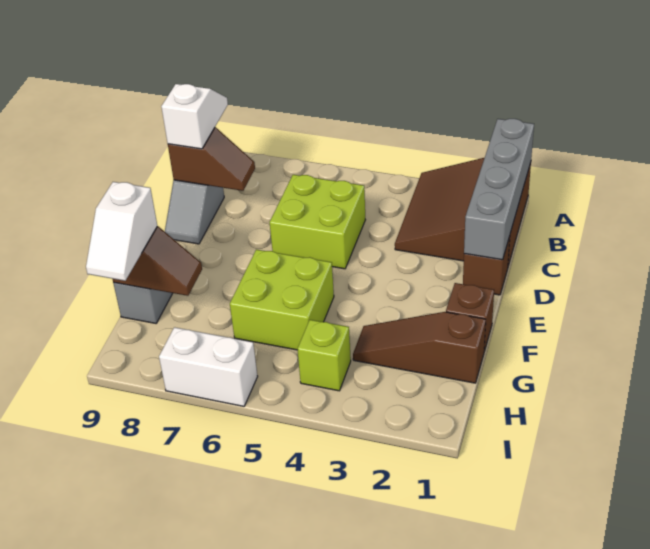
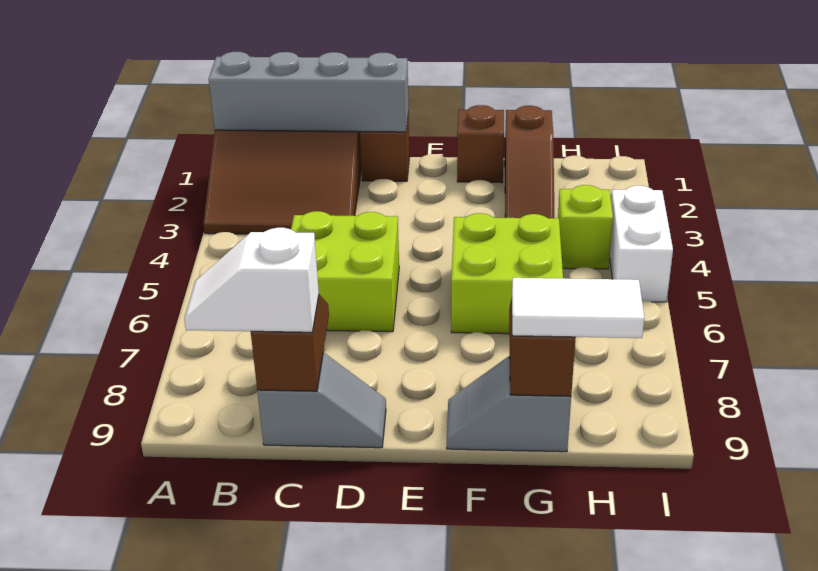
white slope G9:H9 level 3 top G -> white tile G9:H9 level 3
white brick I6:I7 level 1 -> white brick I4:I5 level 1

